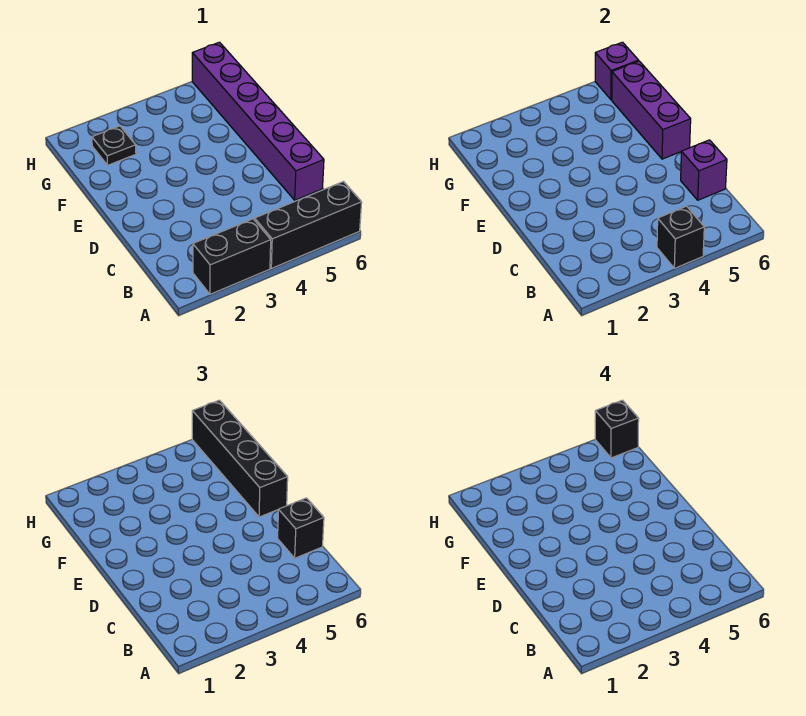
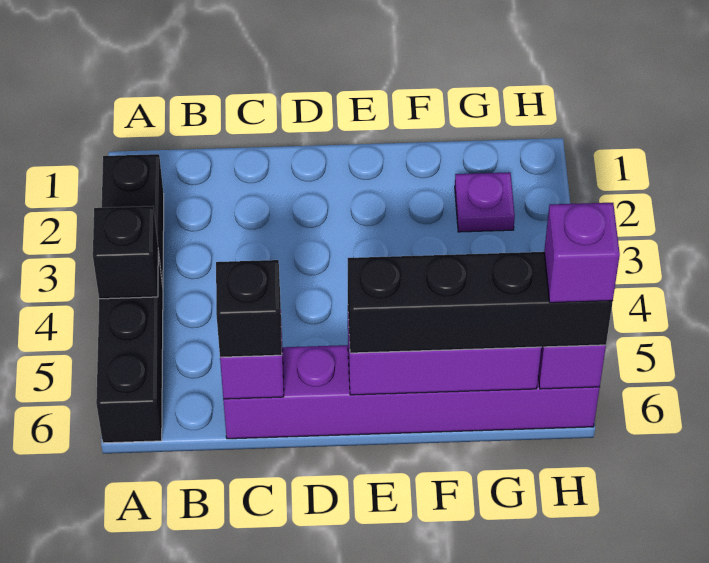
black plate G2 level 1 -> purple plate G2 level 1
black brick H6 level 4 -> purple brick H6 level 4

